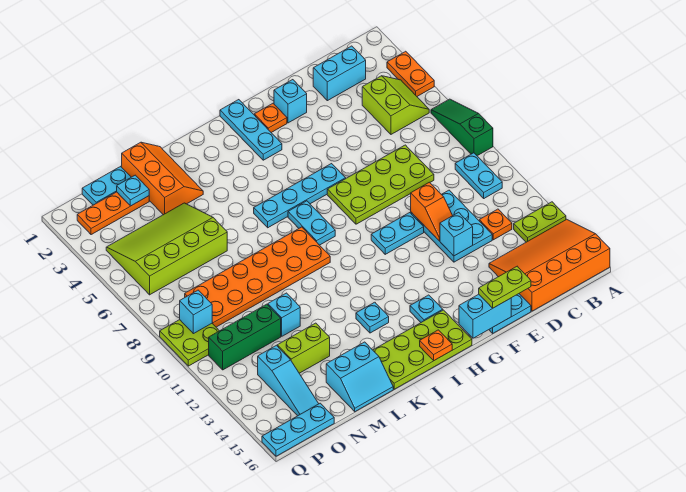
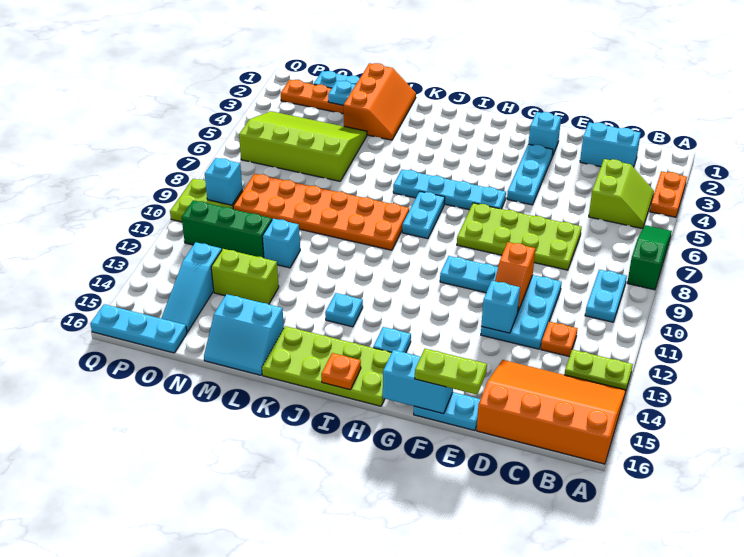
orange plate G2 level 1 -> none
cyan plate H1:H3 level 1 -> cyan plate F3:F5 level 1

